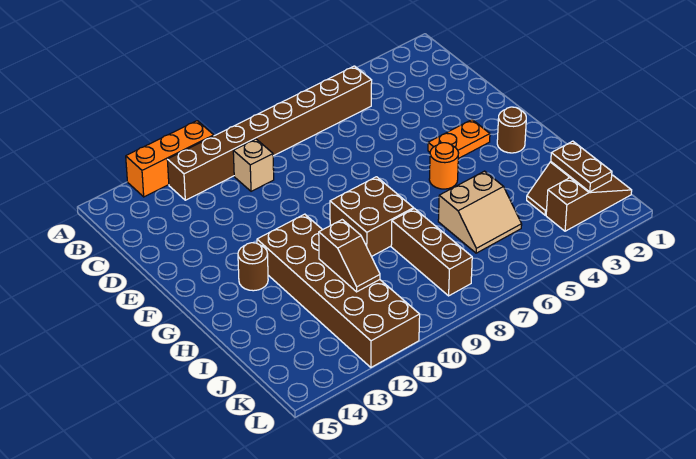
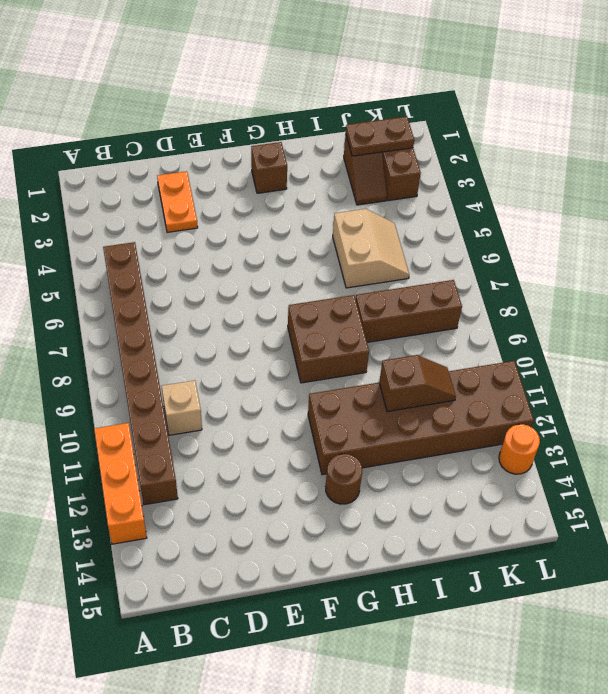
orange plate F3:F4 level 1 -> orange plate D2:D3 level 1
brown round brick G2 level 1 -> brown brick G2 level 1
orange round brick G5 level 1 -> orange round brick L13 level 1

